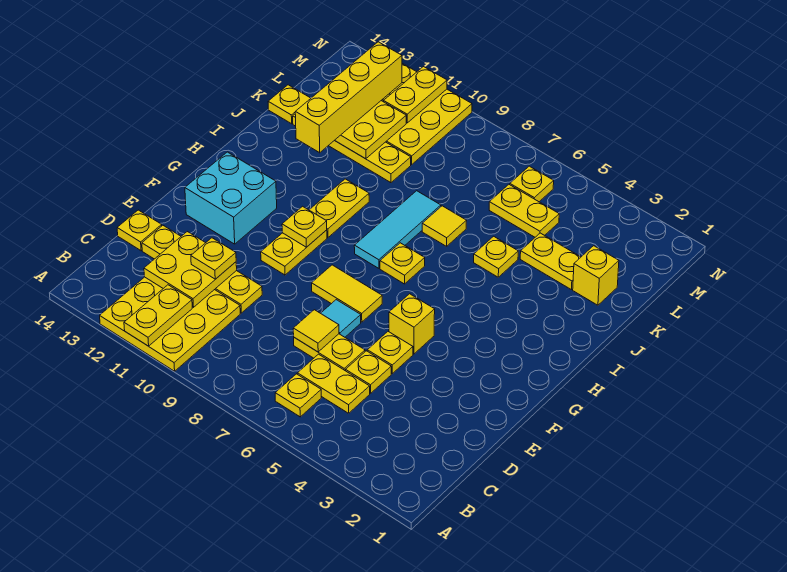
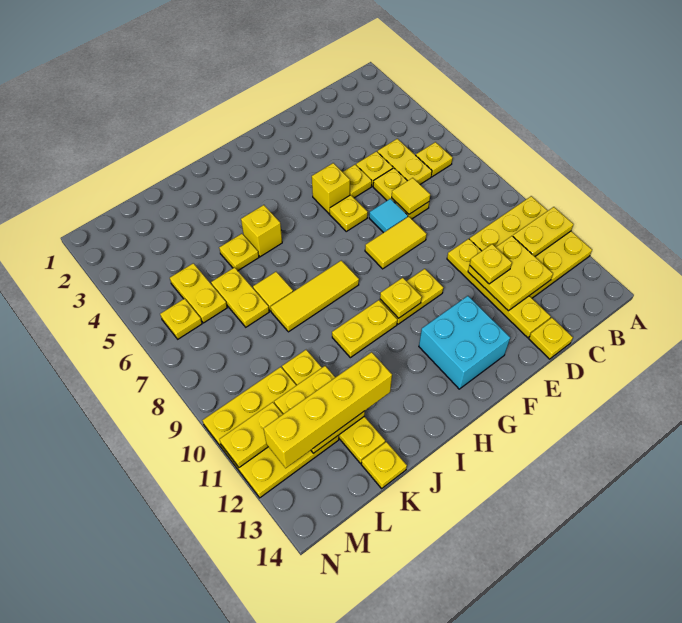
yellow tile F7:F8 level 1 -> yellow tile E8:F8 level 1
yellow plate H7 level 1 -> yellow plate F6 level 1
cyan tile H8:J8 level 1 -> yellow tile H8:J8 level 1
yellow brick K2 level 1 -> yellow brick I5 level 1
yellow plate K3:K4 level 1 -> yellow plate K6:K7 level 1

